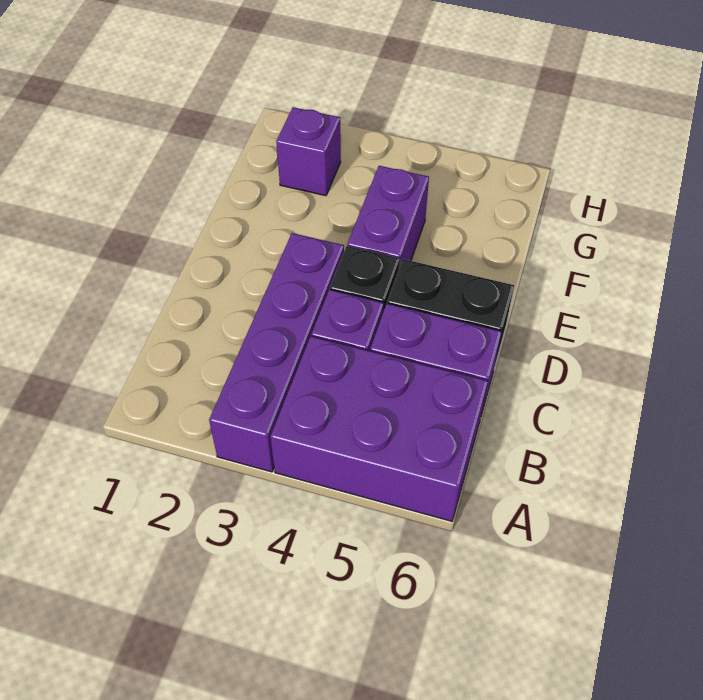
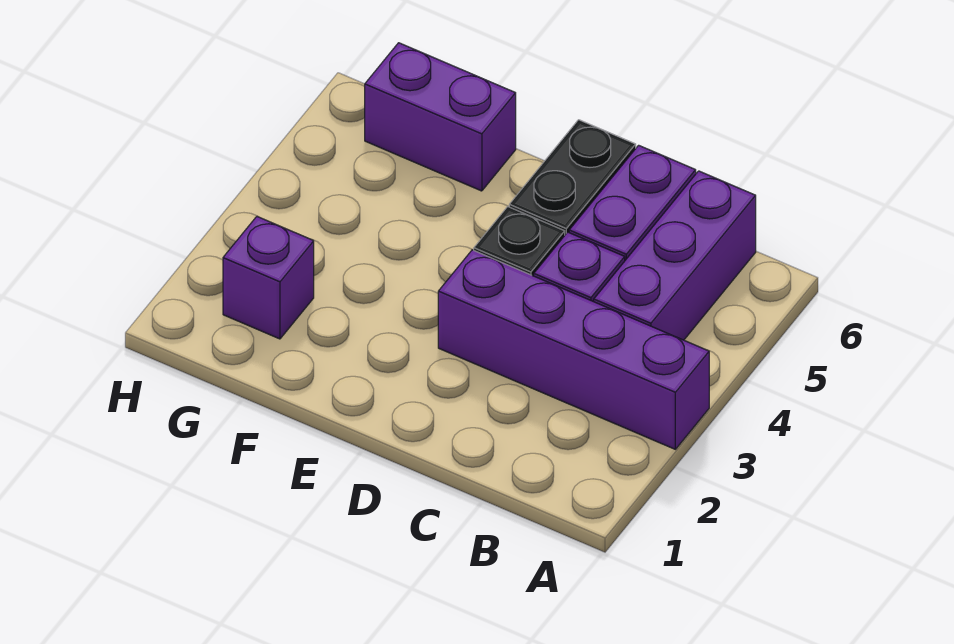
purple brick A4:B6 level 1 -> purple brick B4:B6 level 1
purple brick E4:F4 level 1 -> purple brick F6:G6 level 1

